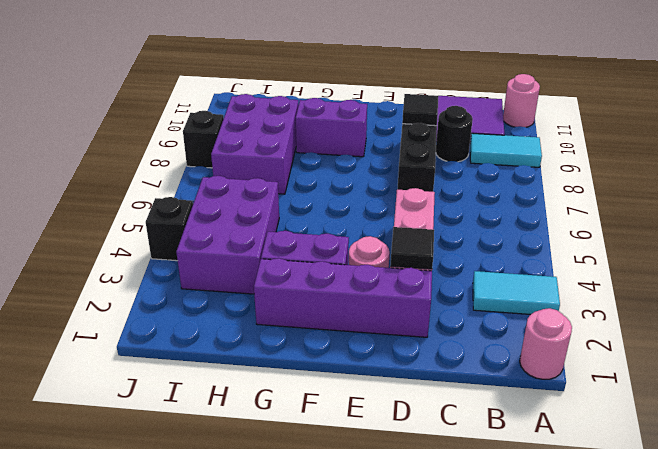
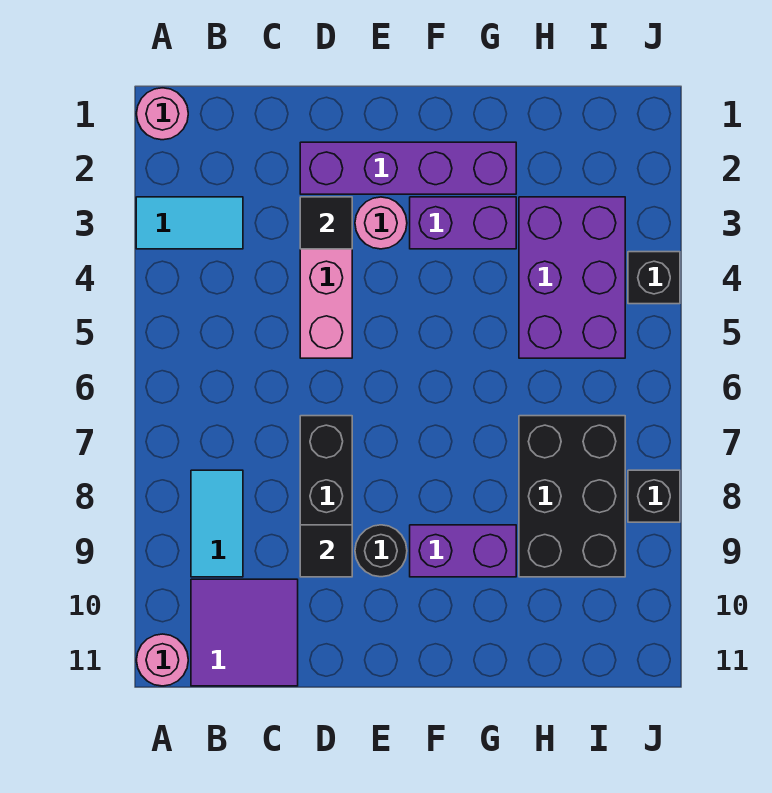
cyan tile A9:B9 level 1 -> cyan tile B8:B9 level 1
black round brick C9 level 1 -> black round brick E9 level 1
purple brick H7:I9 level 1 -> black brick H7:I9 level 1

